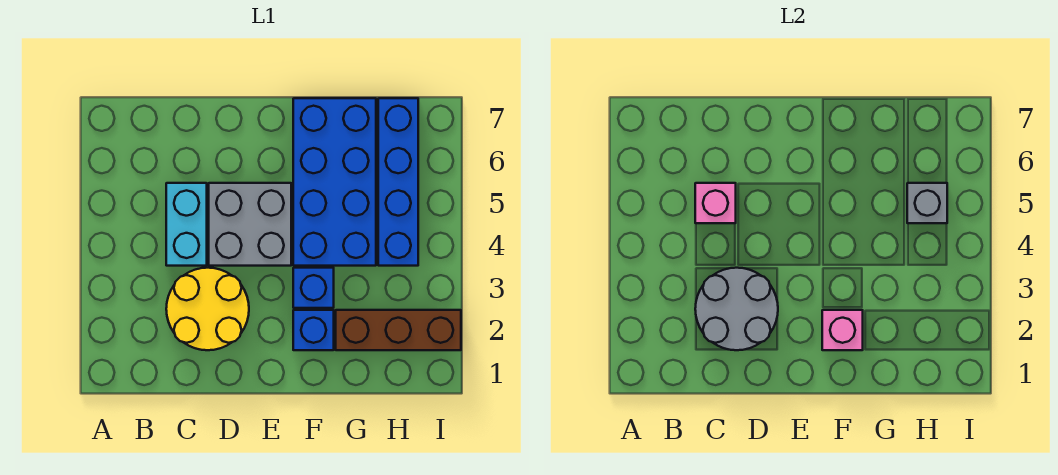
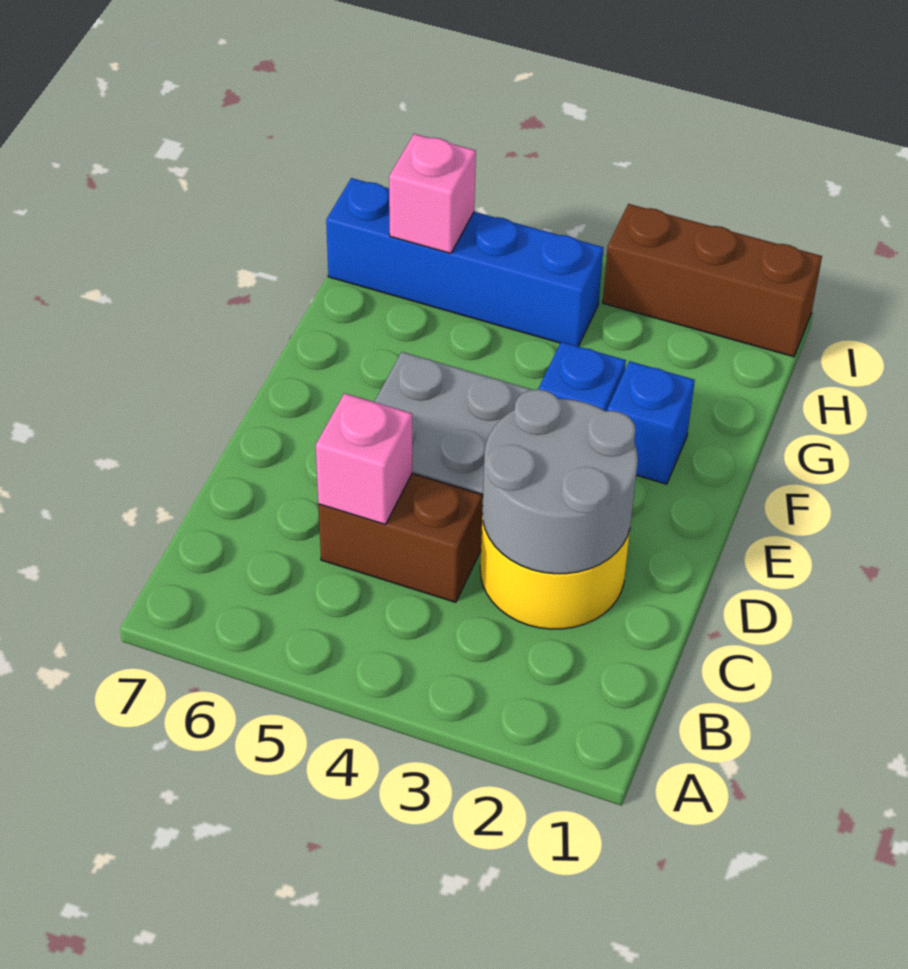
cyan brick C4:C5 level 1 -> brown brick C4:C5 level 1
pink brick F2 level 2 -> pink brick H6 level 2
blue brick F4:G7 level 1 -> none
brown brick G2:I2 level 1 -> brown brick I1:I3 level 1
grey brick H5 level 2 -> none

